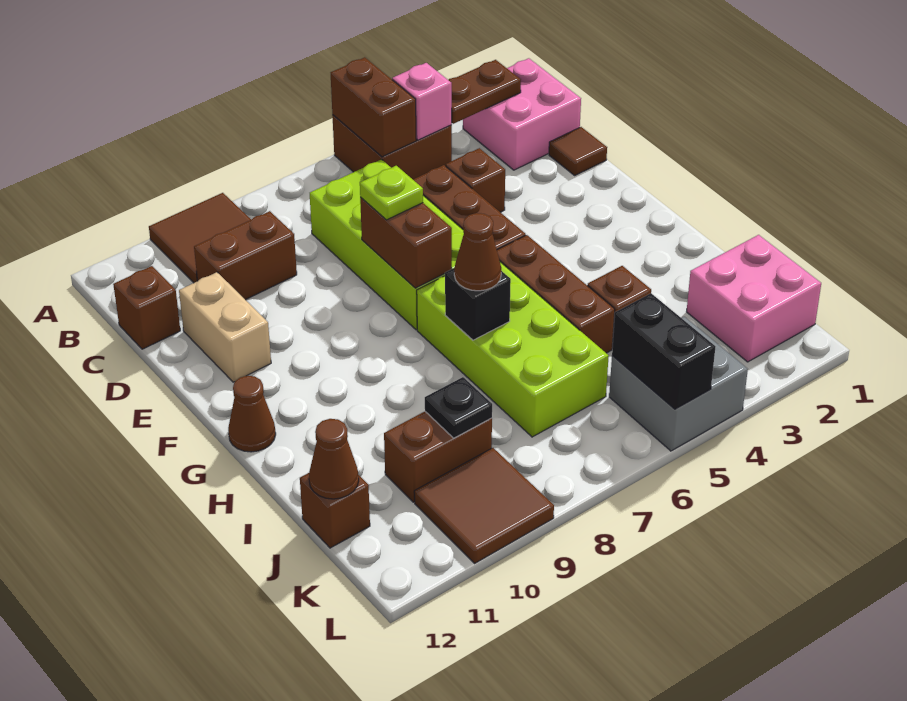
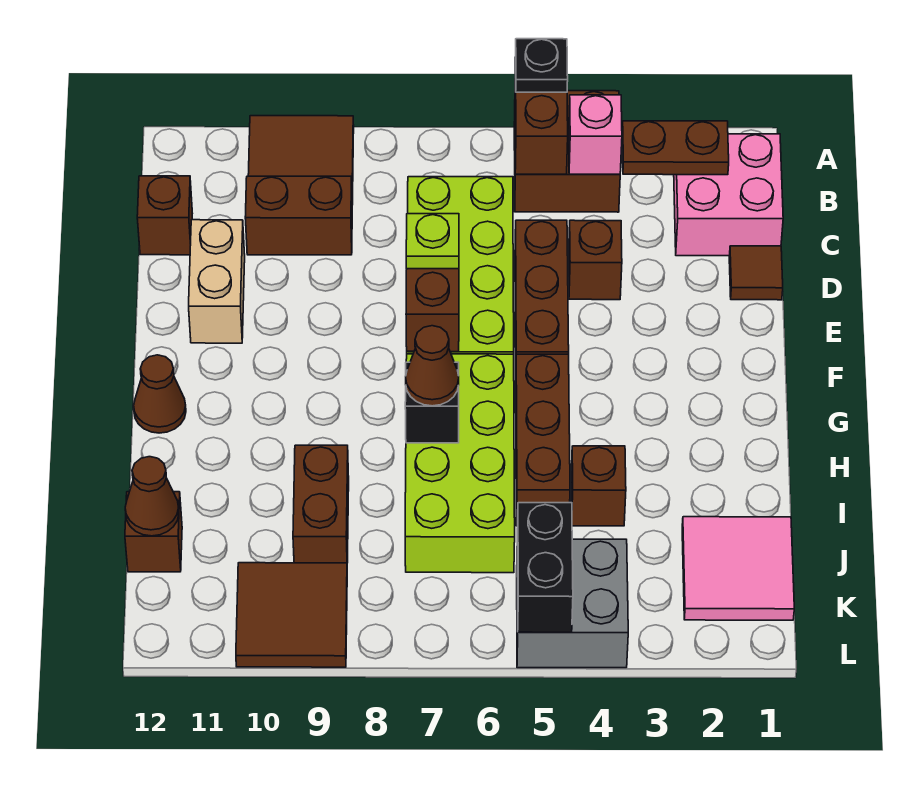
pink brick J1:K2 level 1 -> pink tile J1:K2 level 1
brown brick J9:J10 level 1 -> brown brick I9:J9 level 1
black plate J9 level 2 -> black plate A5 level 3

